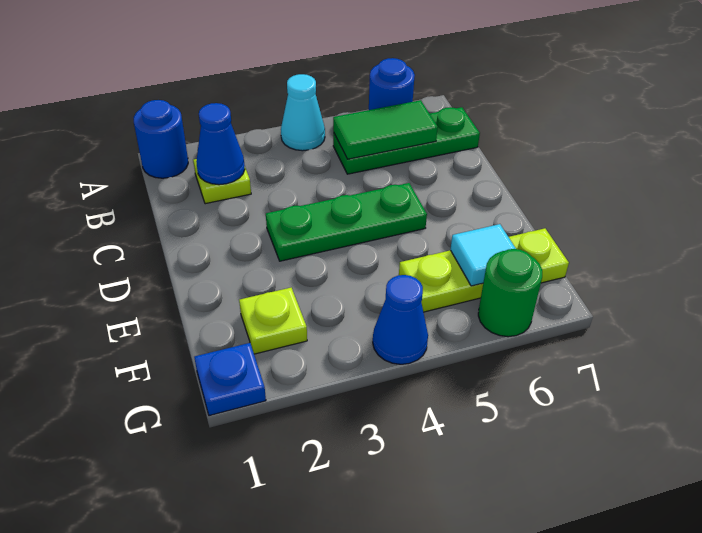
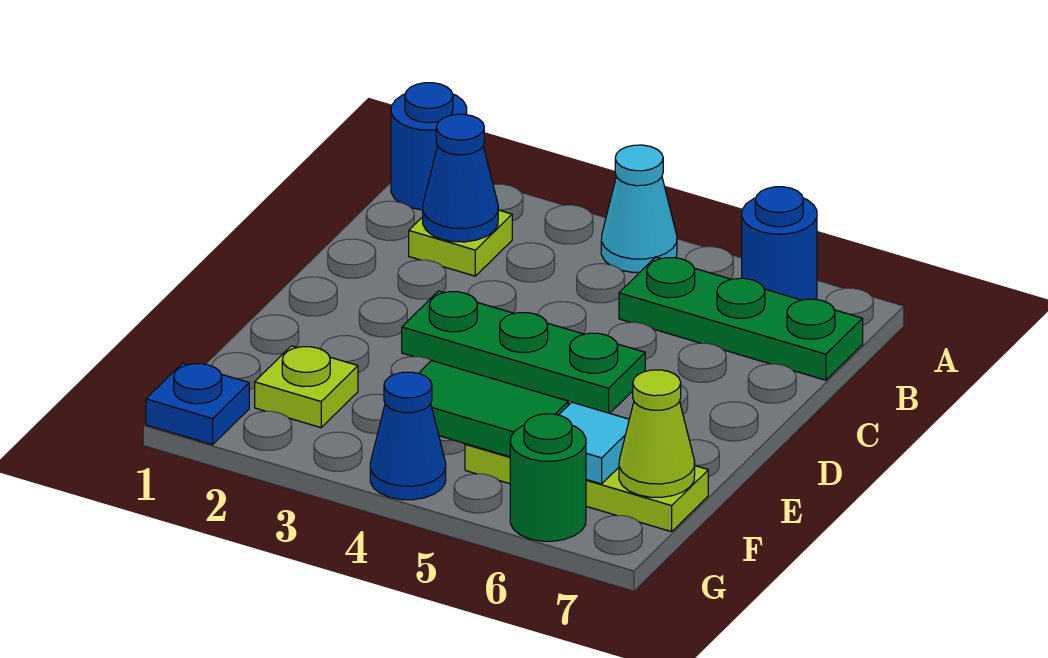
green tile B5:B6 level 2 -> green tile F4:F5 level 2
none -> lime cone F7 level 2

